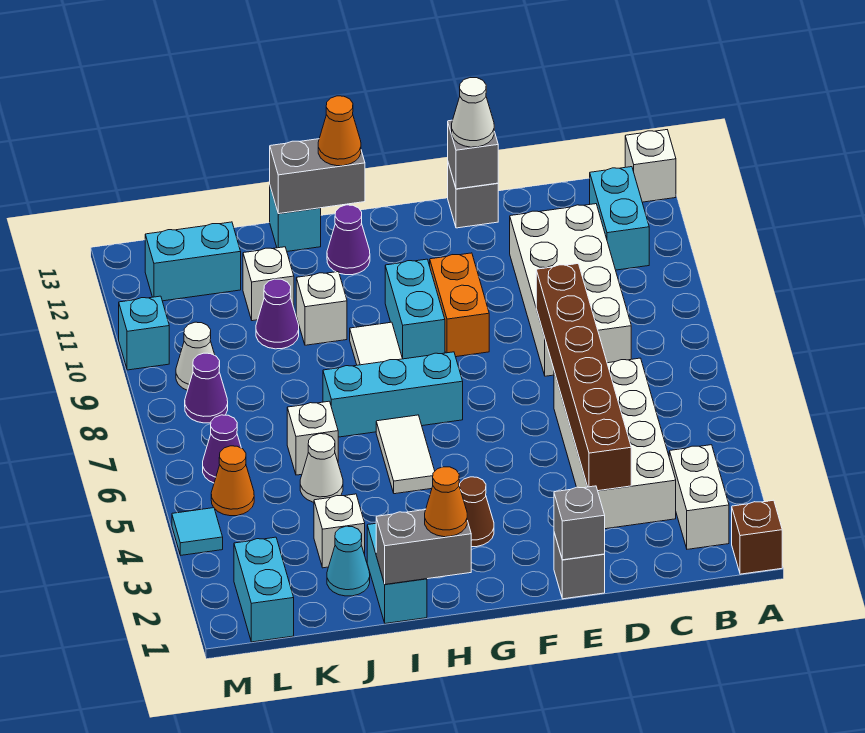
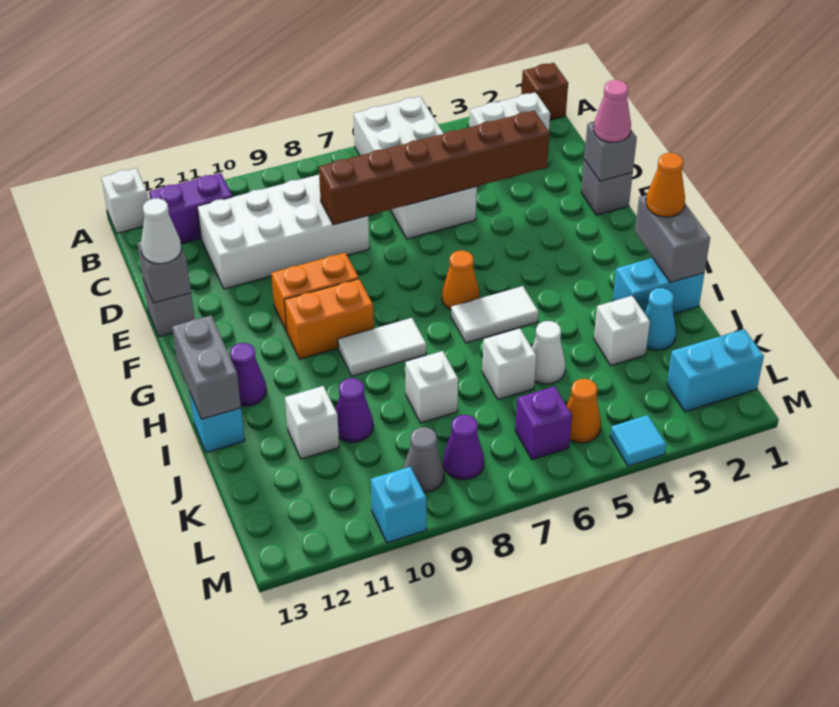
cyan brick B11:B12 level 1 -> purple brick B11:B12 level 1
white brick C3:D6 level 1 -> white brick A5:D6 level 1
none -> pink cone E1 level 3
brown cone G3 level 1 -> none
cyan brick G7:I7 level 1 -> none
cyan brick G9:G10 level 1 -> orange brick G9:G10 level 1
orange cone H13 level 3 -> orange cone G6 level 1
white brick I10 level 1 -> white brick J8 level 1
cyan brick K12:L12 level 1 -> none
purple cone L6 level 1 -> purple brick L6 level 1
white cone L9 level 1 -> grey cone L9 level 1

